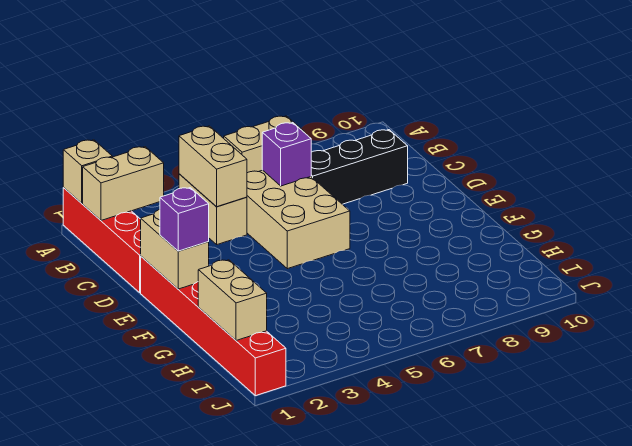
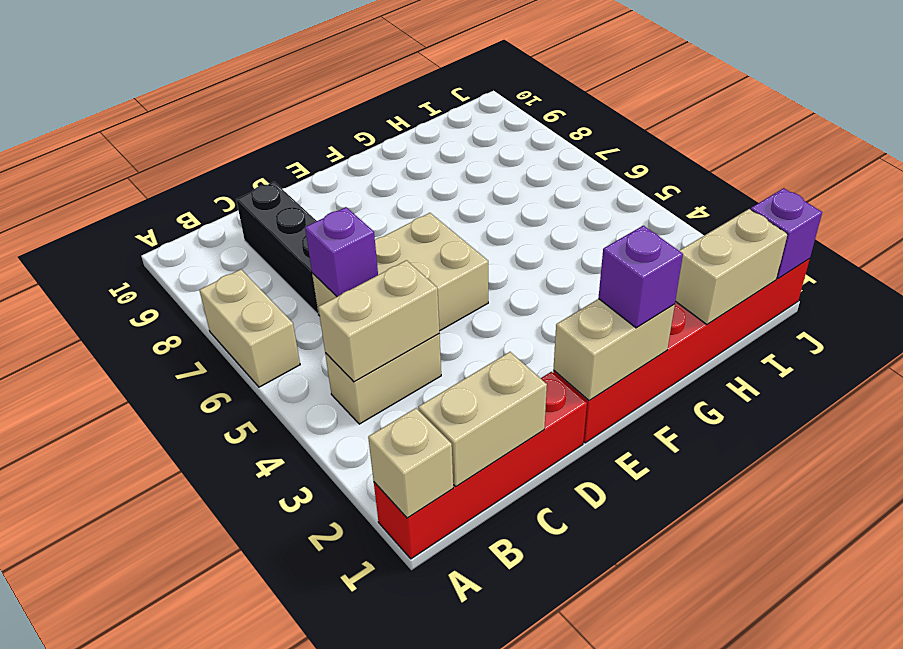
tan brick B1:B2 level 2 -> tan brick B1:C1 level 2
none -> purple brick J1 level 2

